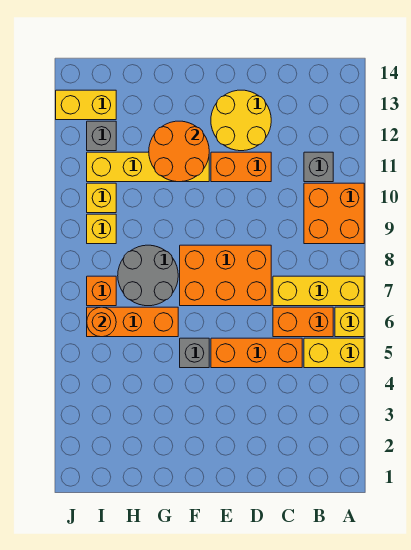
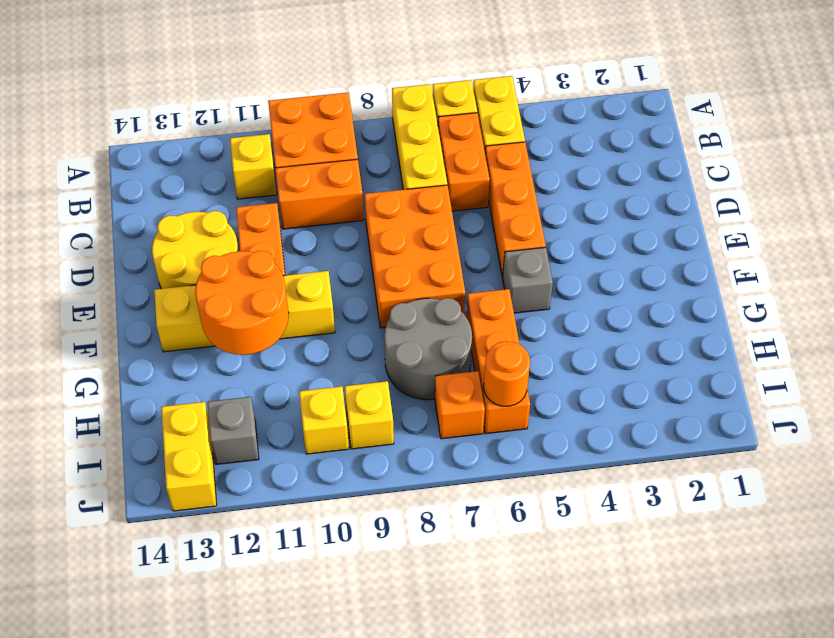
grey brick B11 level 1 -> yellow brick B11 level 1
none -> orange brick C9:C10 level 1
yellow brick F11:I11 level 1 -> yellow brick F10:F13 level 1

